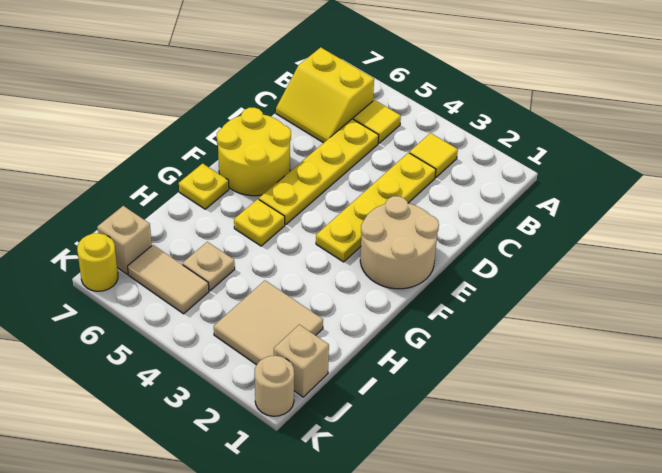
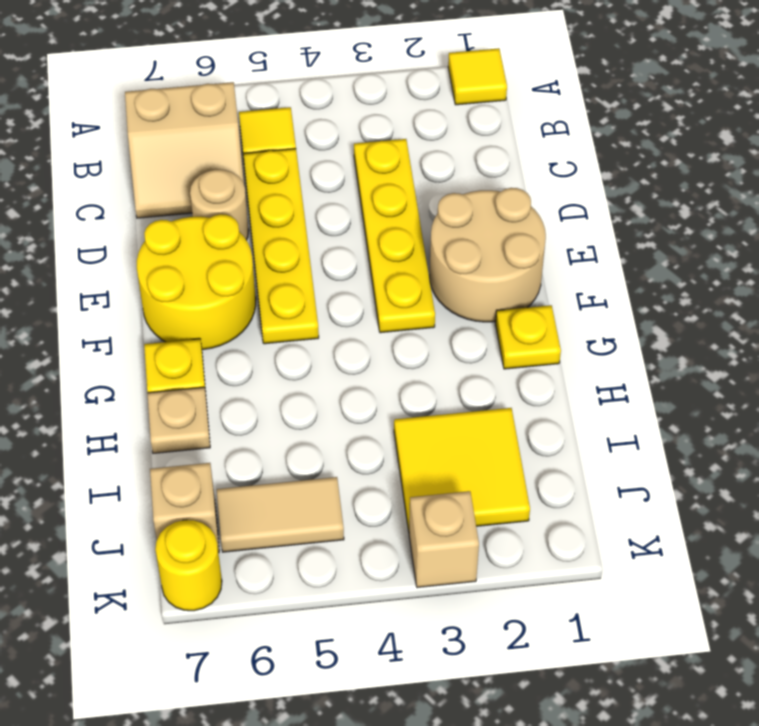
yellow tile B3 level 1 -> yellow tile A1 level 1
yellow slope B6:C7 level 1 top B -> tan slope B6:C7 level 1 top B
yellow plate G5 level 1 -> yellow plate G1 level 1
tan tile I2:J3 level 1 -> yellow tile I2:J3 level 1
tan plate I5 level 1 -> tan plate H7 level 1
tan brick J1 level 1 -> tan brick K3 level 1
tan round brick K1 level 1 -> tan round brick D6 level 1

